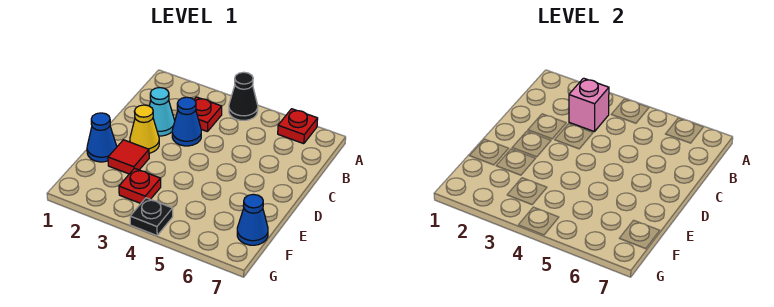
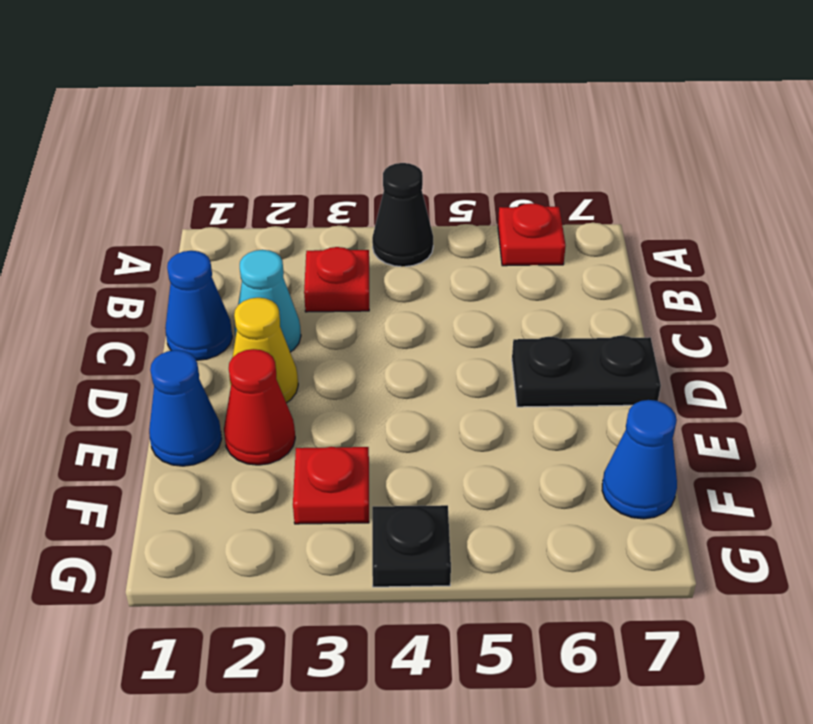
pink brick B3 level 2 -> none
blue cone C3 level 1 -> blue cone C1 level 1
none -> black plate D6:D7 level 1
red tile E2 level 1 -> red cone E2 level 1

